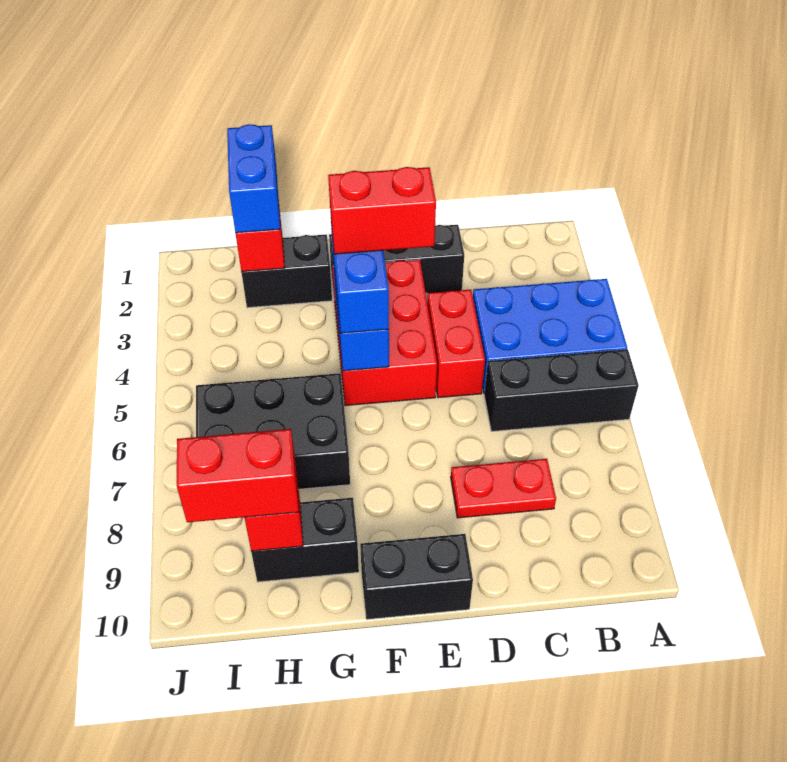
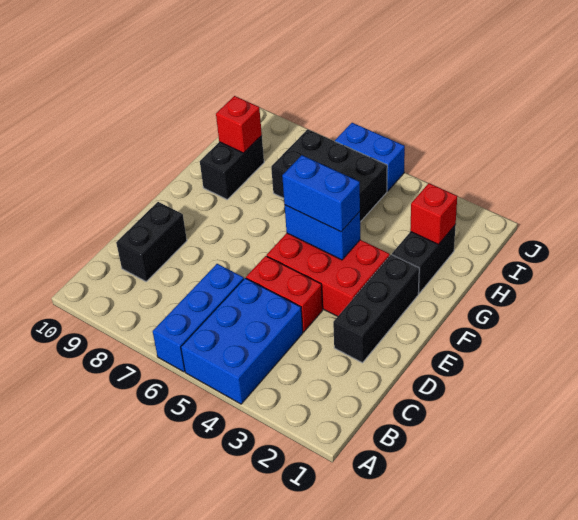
black brick A6:C6 level 1 -> blue brick A6:C6 level 1
red plate C8:D8 level 1 -> none
red brick E4:F4 level 4 -> none
black brick E10:F10 level 1 -> black brick C9:D9 level 1
black brick G6:I7 level 1 -> black brick H5:I7 level 1
blue brick H1:H2 level 3 -> blue brick J5:J6 level 1
red brick H9:I9 level 3 -> none

